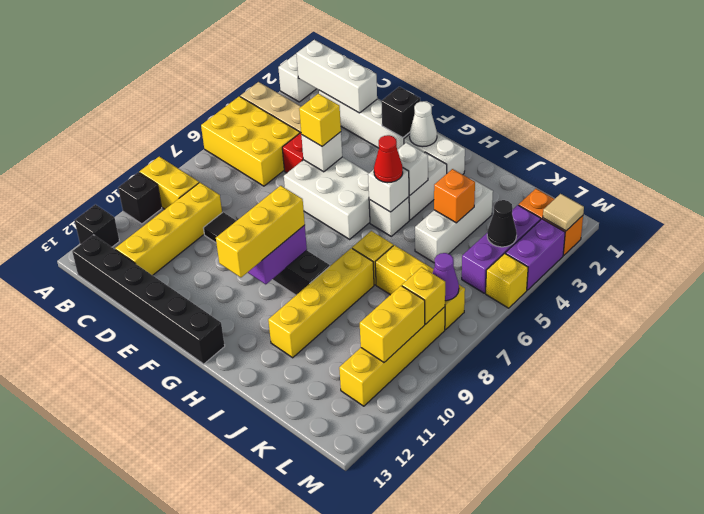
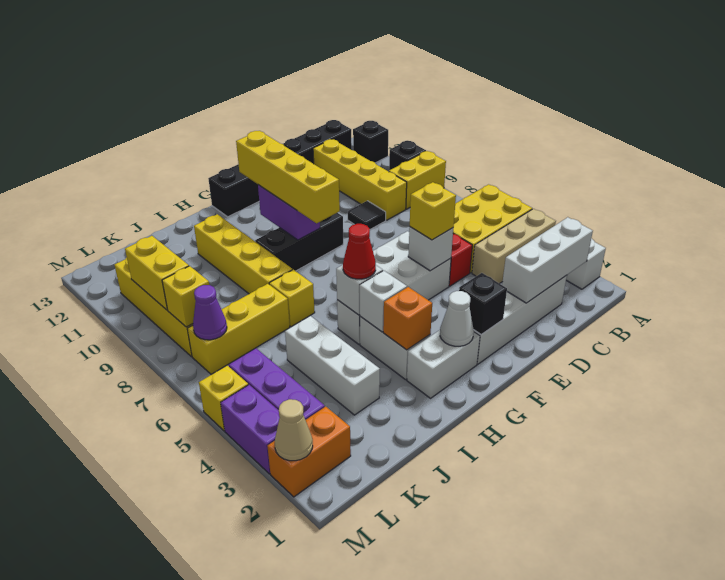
yellow brick G9:G11 level 3 -> yellow brick G8:G11 level 3
orange brick J4 level 2 -> orange brick H3 level 2
black cone L4 level 2 -> none
tan tile M2 level 2 -> tan cone M2 level 2

